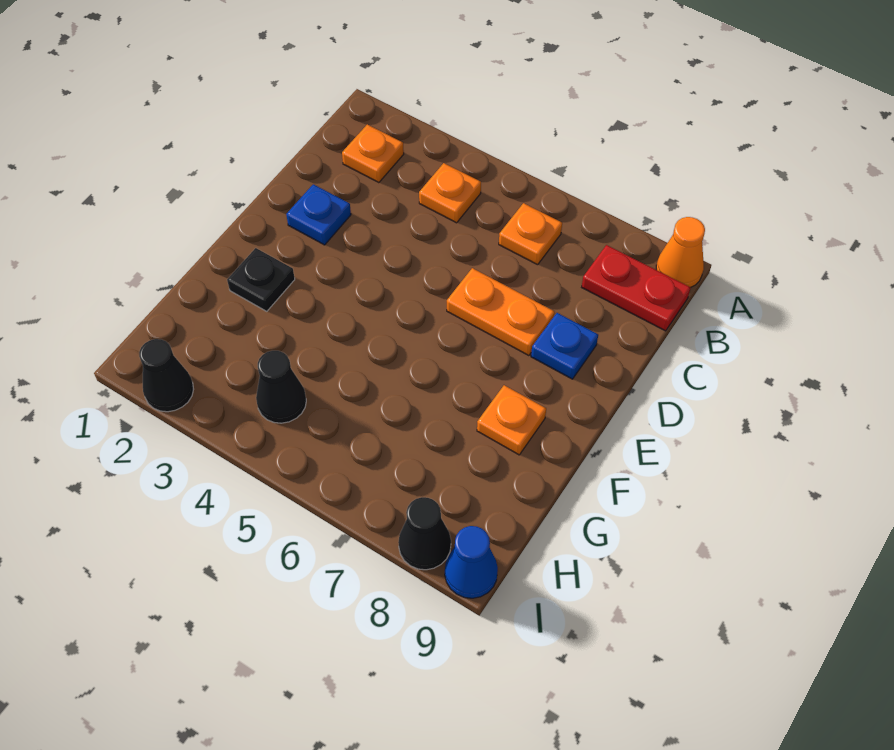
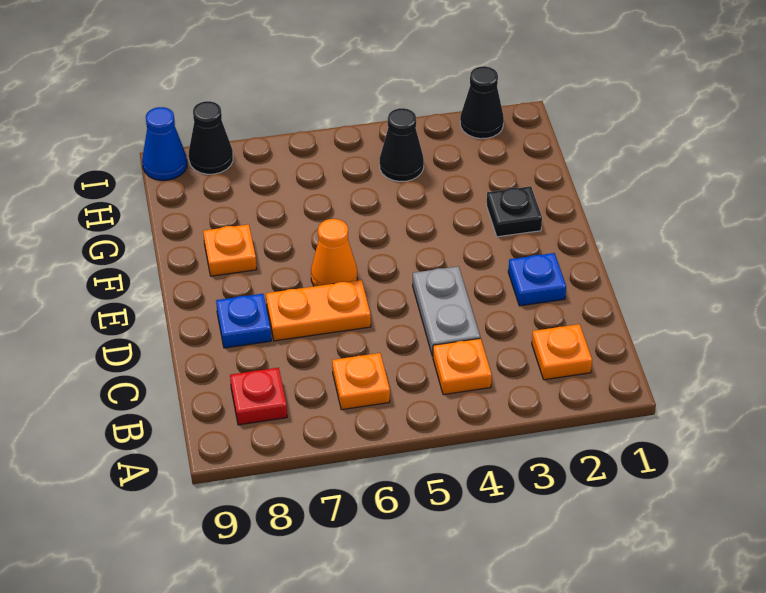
orange cone A9 level 1 -> orange cone E6 level 1
red plate B8:B9 level 1 -> red plate B8 level 1
none -> grey plate C4:D4 level 1

